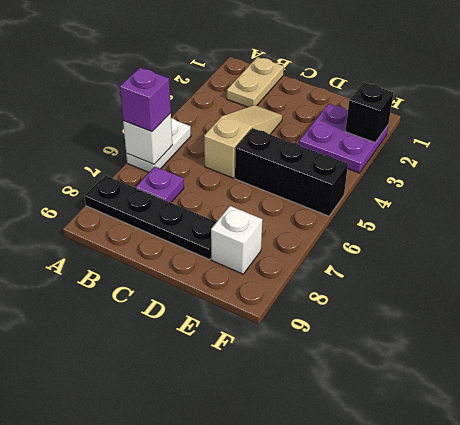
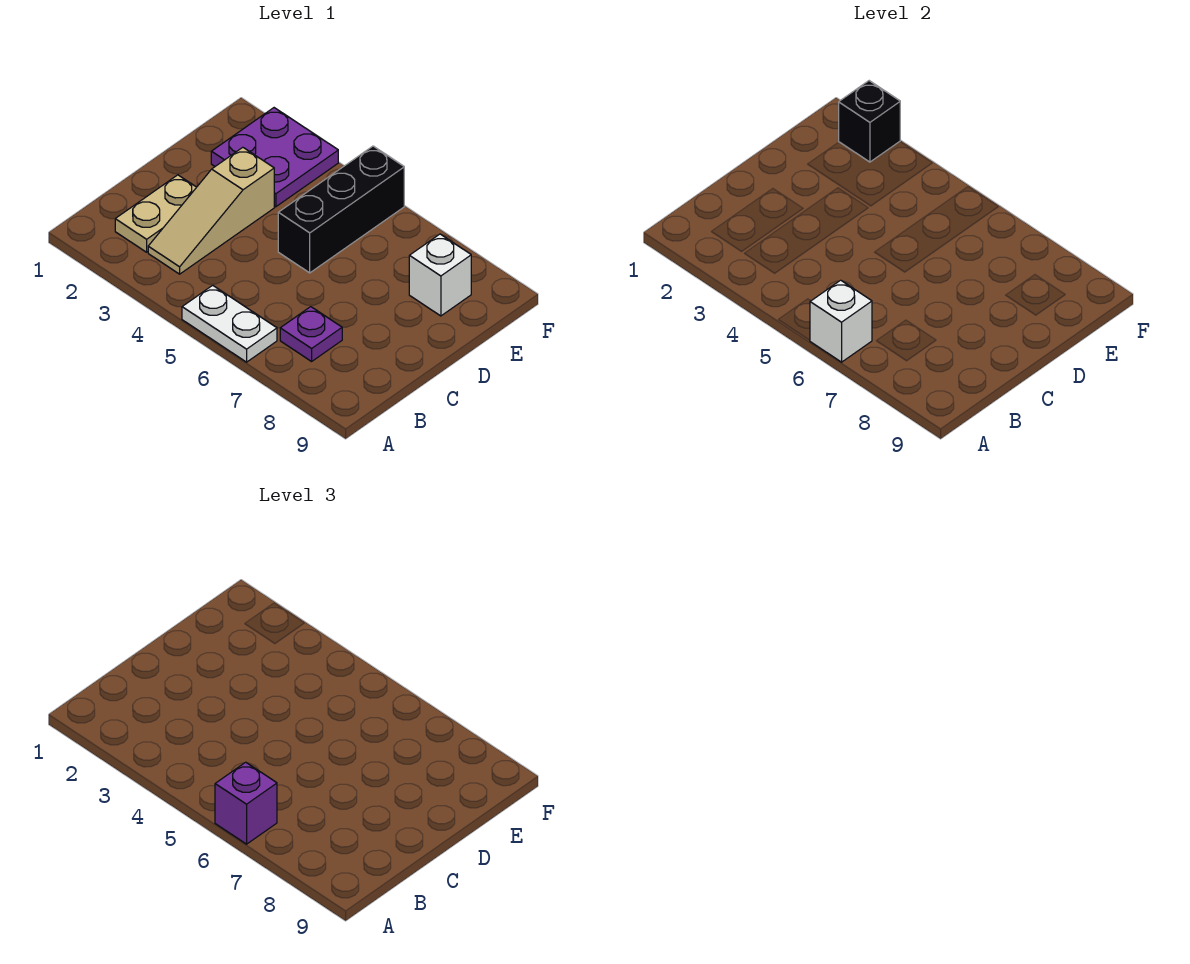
black plate A8:D8 level 1 -> none
tan plate B1:B2 level 1 -> tan plate B2:C2 level 1
tan slope C3:C5 level 1 top 5 -> tan slope B3:D3 level 1 top D

